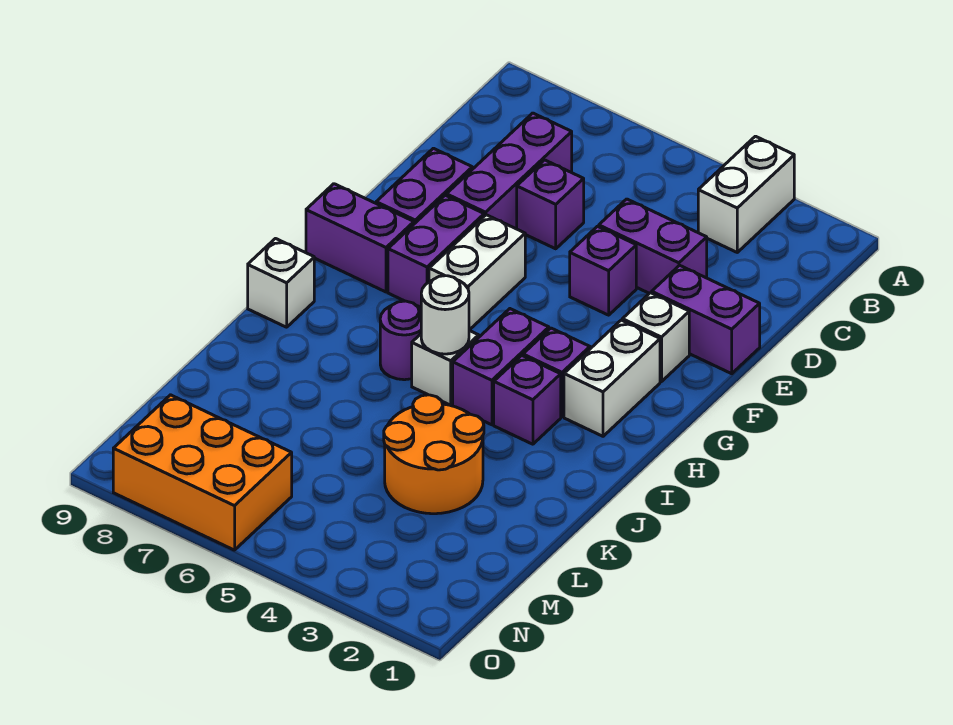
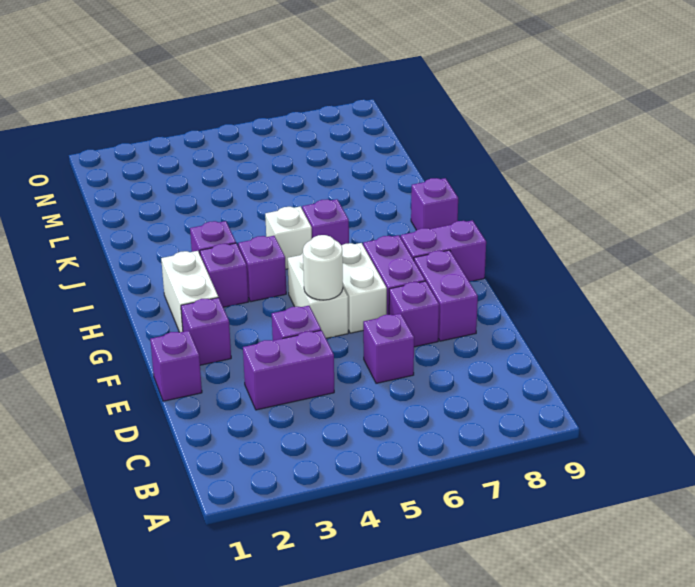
white brick A3:B3 level 1 -> white brick F5:G5 level 1
purple brick C7:E7 level 1 -> purple brick E7 level 1
purple brick E1:E2 level 1 -> purple brick E1 level 1
white brick F2 level 1 -> purple brick F2 level 1
purple brick H4:I4 level 1 -> purple brick H4 level 1
white round brick I5 level 2 -> white round brick F5 level 2
purple round brick I6 level 1 -> purple brick I6 level 1
white brick I9 level 1 -> purple brick I9 level 1
orange round brick K3:L4 level 1 -> none
orange brick N6:O8 level 1 -> none

